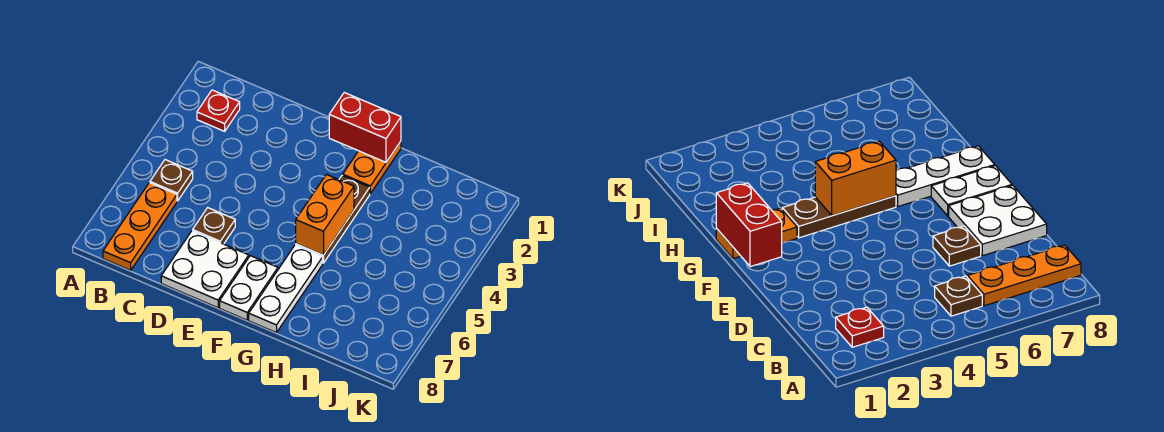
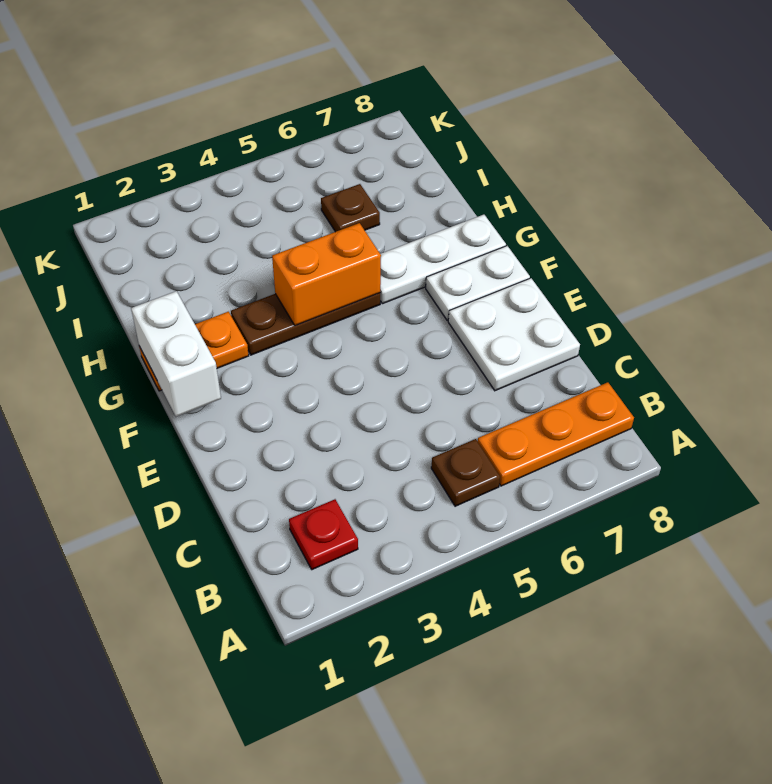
brown plate D6 level 1 -> brown plate I6 level 1
red brick F1:G1 level 2 -> white brick F1:G1 level 2

